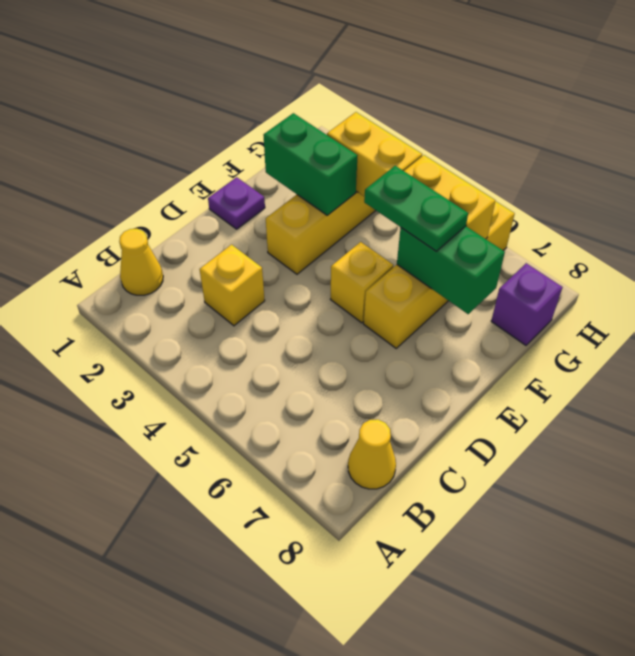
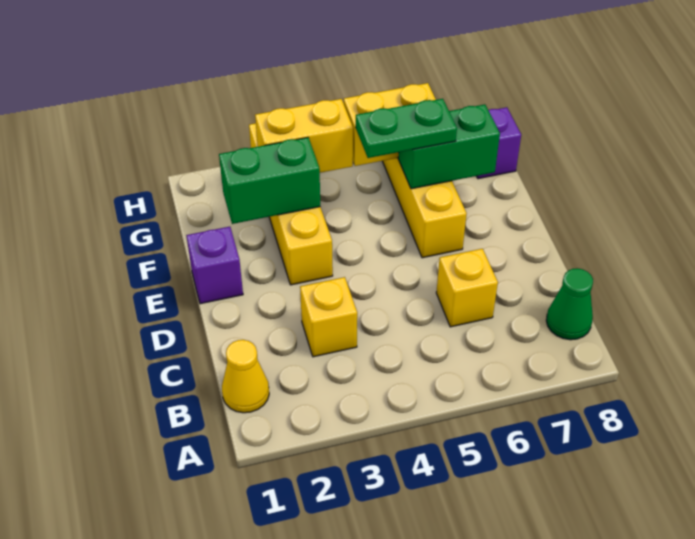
yellow cone B8 level 1 -> green cone B8 level 1
purple plate E1 level 1 -> purple brick E1 level 1
yellow brick E5 level 1 -> yellow brick C6 level 1

